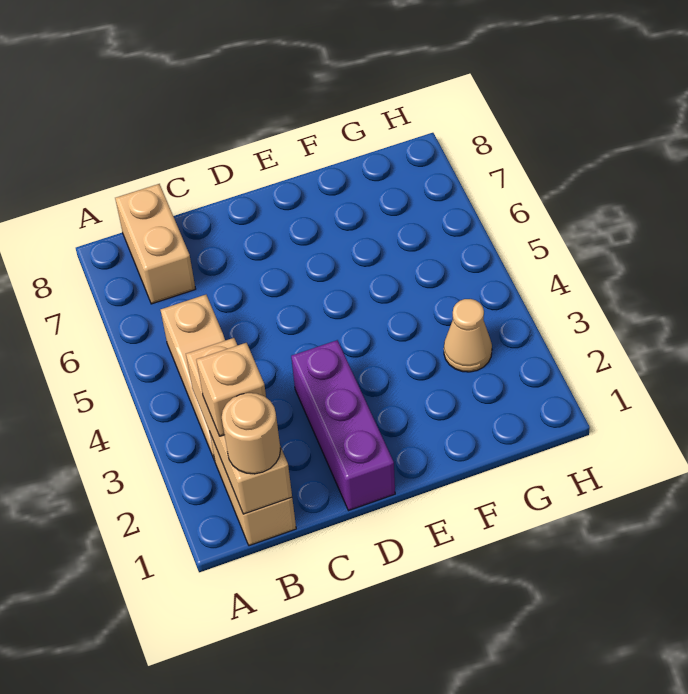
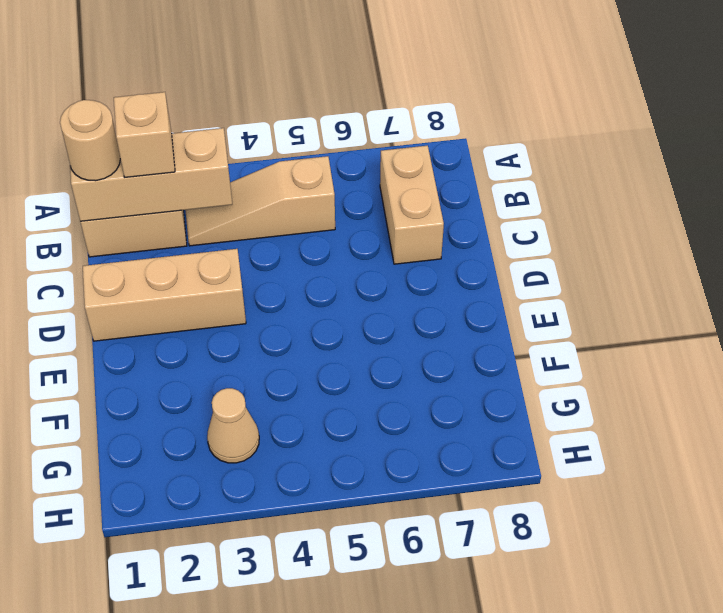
tan brick B7:B8 level 1 -> tan brick B7:C7 level 1
purple brick D1:D3 level 1 -> tan brick D1:D3 level 1

